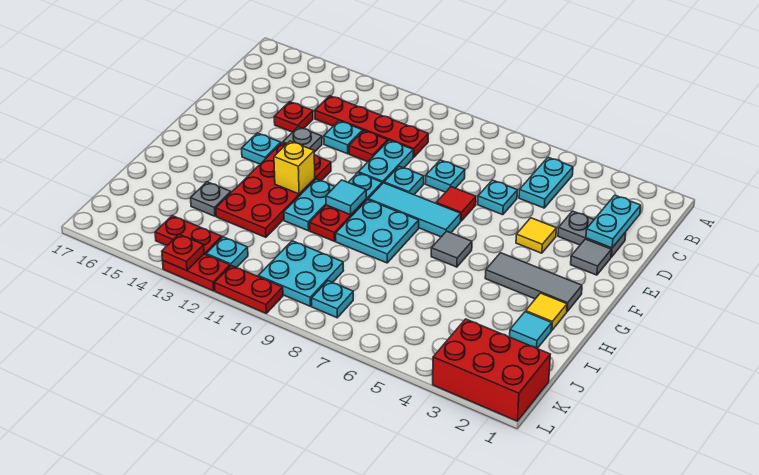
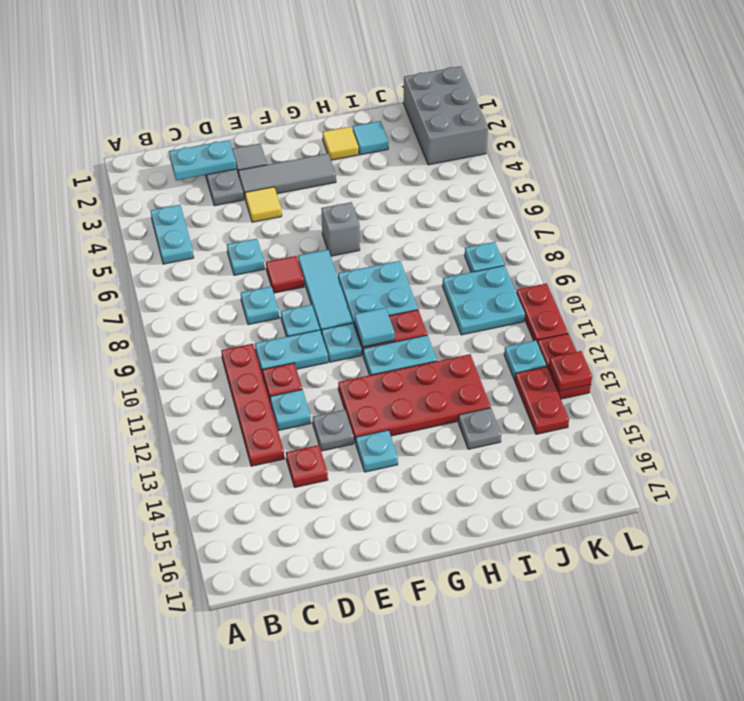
cyan plate B5:C5 level 1 -> cyan plate B4:B5 level 1
grey tile G2:G4 level 1 -> grey tile E3:G3 level 1
grey tile G6 level 1 -> grey brick G6 level 1
yellow brick G12 level 2 -> none
red brick K1:L3 level 1 -> grey brick K1:L3 level 1

